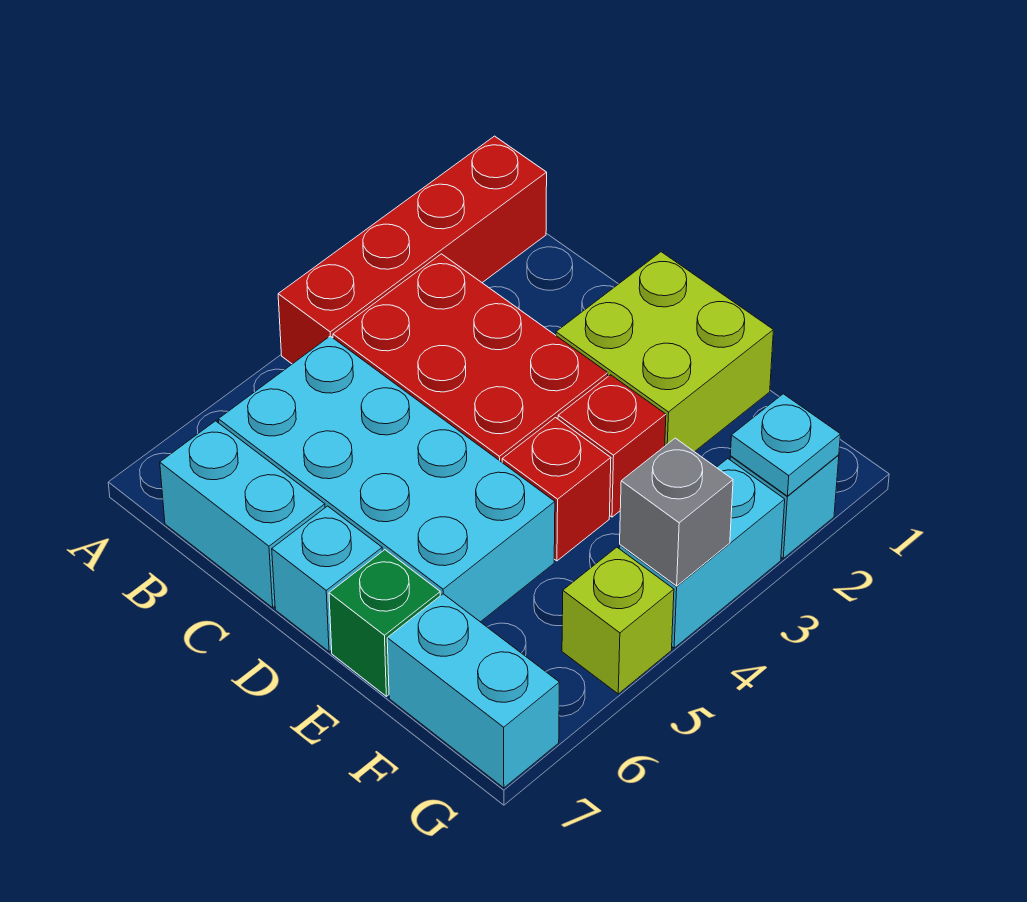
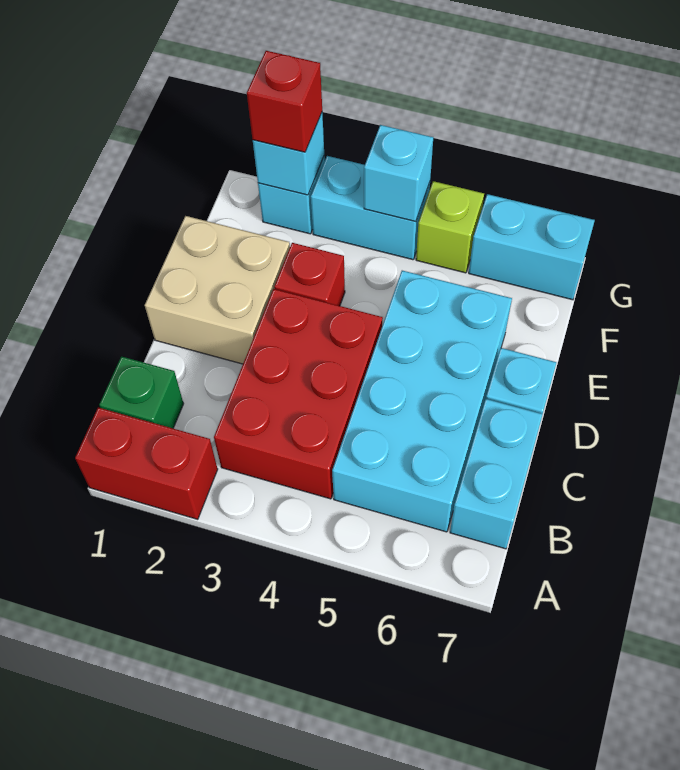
red brick A1:A4 level 1 -> red brick A1:A2 level 1
lime brick D1:E2 level 1 -> tan brick D1:E2 level 1
red brick E4 level 1 -> red brick G2 level 3
green brick E7 level 1 -> green brick B1 level 1
cyan brick F7:G7 level 1 -> cyan brick G6:G7 level 1
cyan plate G2 level 2 -> cyan brick G2 level 2
grey brick G4 level 2 -> cyan brick G4 level 2

